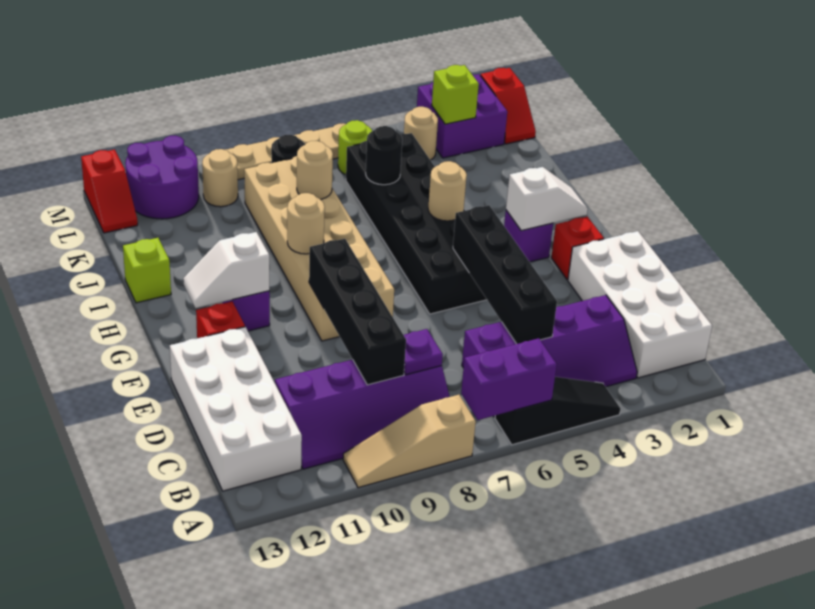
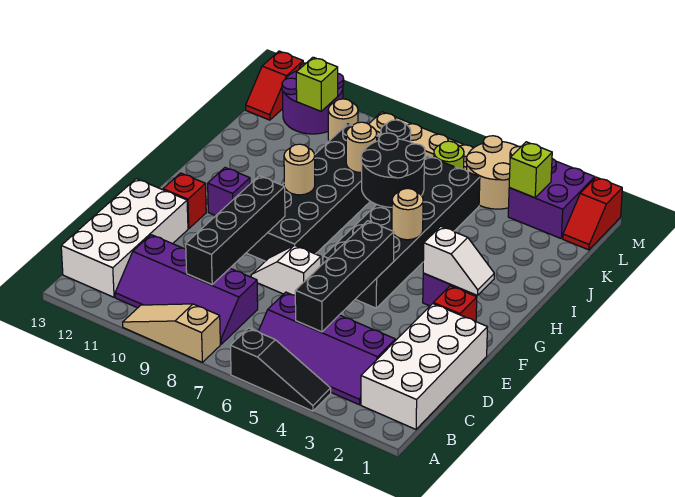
purple brick A6:A7 level 2 -> none
purple plate C8 level 2 -> none
tan brick F8:K9 level 1 -> black brick F8:K9 level 1
white slope G11:G12 level 2 top 11 -> white slope E7:E8 level 1 top 7
lime brick I13 level 1 -> lime brick L11 level 2
black round brick J6 level 2 -> black round brick I6:J7 level 2
tan round brick L4 level 1 -> tan round brick L4:M5 level 1

